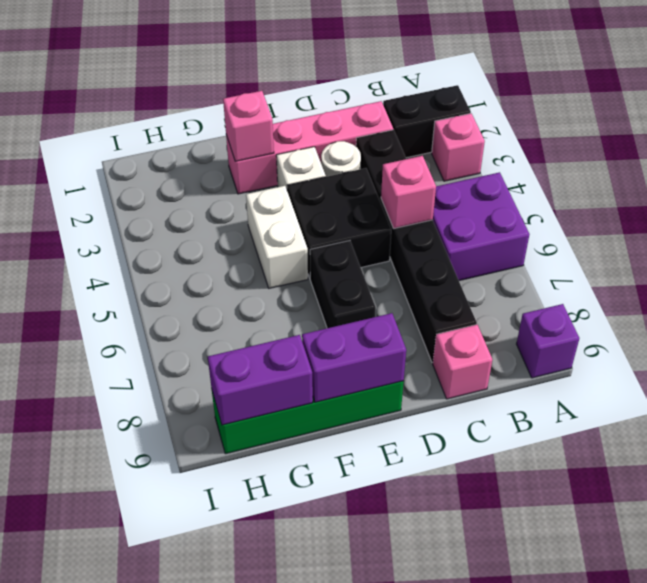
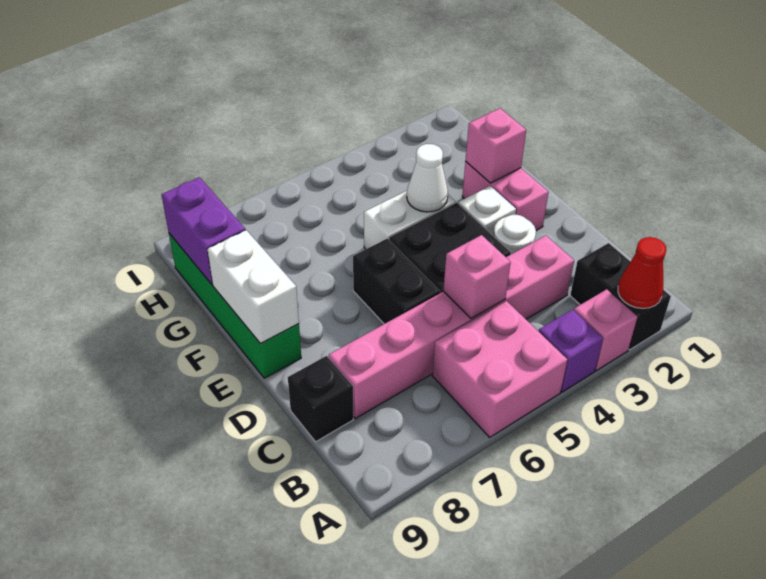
none -> red cone A2 level 2
purple brick A5:B6 level 1 -> pink brick A5:B6 level 1
purple brick A9 level 1 -> purple brick A4 level 1
pink brick C2:F2 level 1 -> pink brick E2:F2 level 1
black brick C3:C8 level 1 -> pink brick C3:C8 level 1
pink brick C9 level 1 -> black brick C9 level 1
black brick E6:E7 level 1 -> black brick D6:E6 level 1
purple brick E9:F9 level 2 -> white brick E9:F9 level 2
none -> white cone F4 level 2

